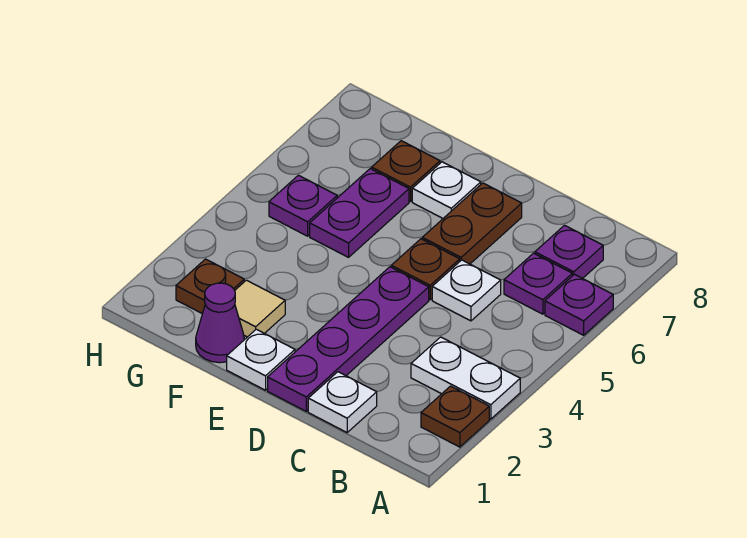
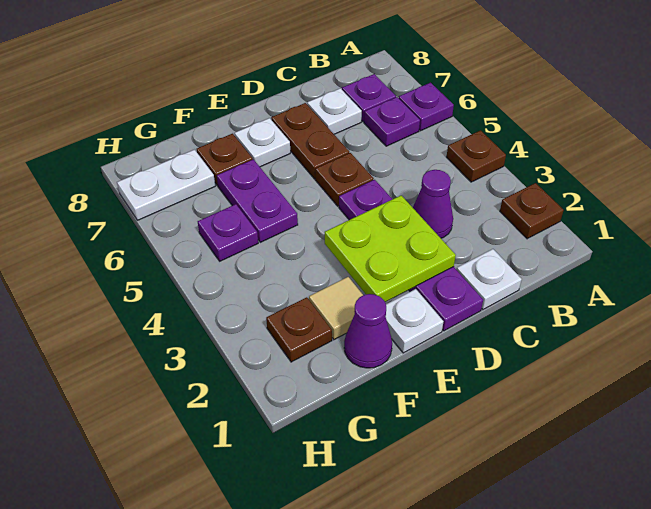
white plate A3:B3 level 1 -> white plate G7:H7 level 1
none -> brown plate A4 level 1
none -> purple cone C3 level 1
white plate C5 level 1 -> white plate C7 level 1
none -> lime plate D2:E3 level 2

